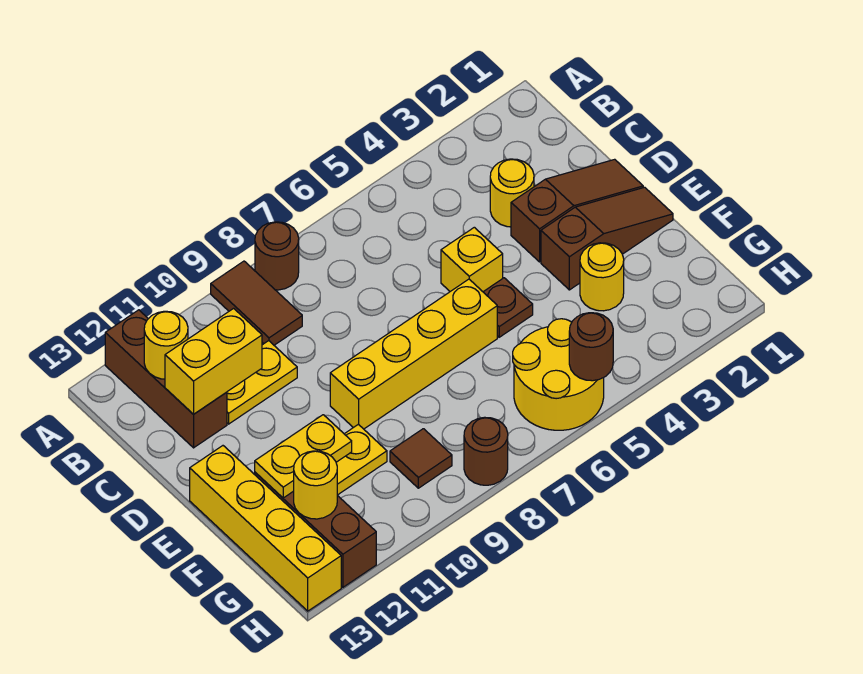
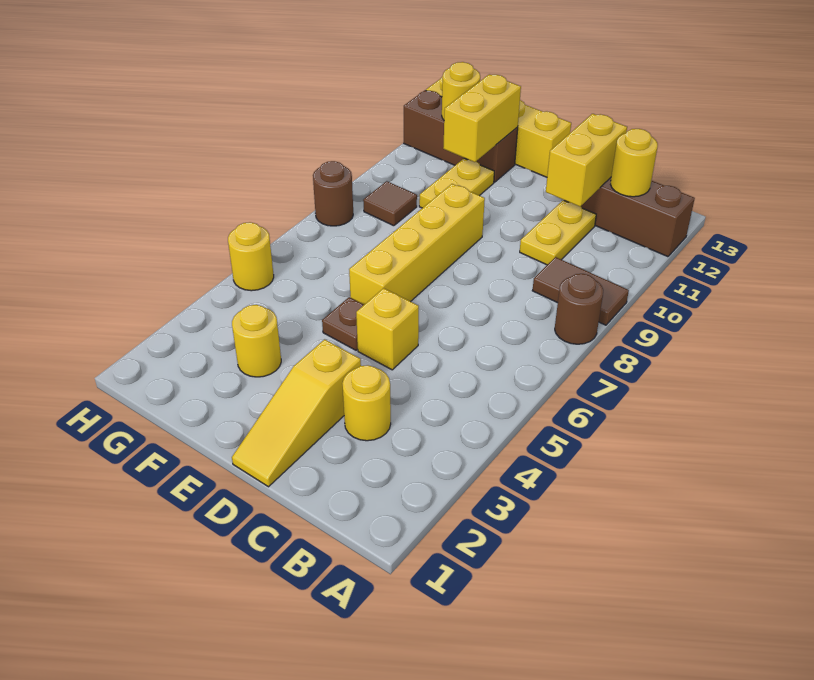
brown slope D1:D3 level 1 top 3 -> yellow slope D1:D3 level 1 top 3
brown slope E1:E3 level 1 top 3 -> none
yellow plate F11:F12 level 2 -> yellow brick F11:F12 level 2
yellow round brick G5:H6 level 1 -> yellow round brick H5 level 1
brown round brick H5 level 2 -> none

